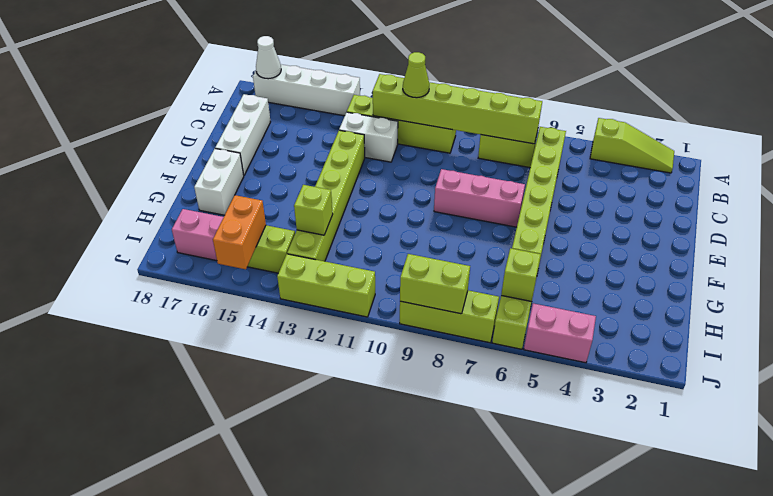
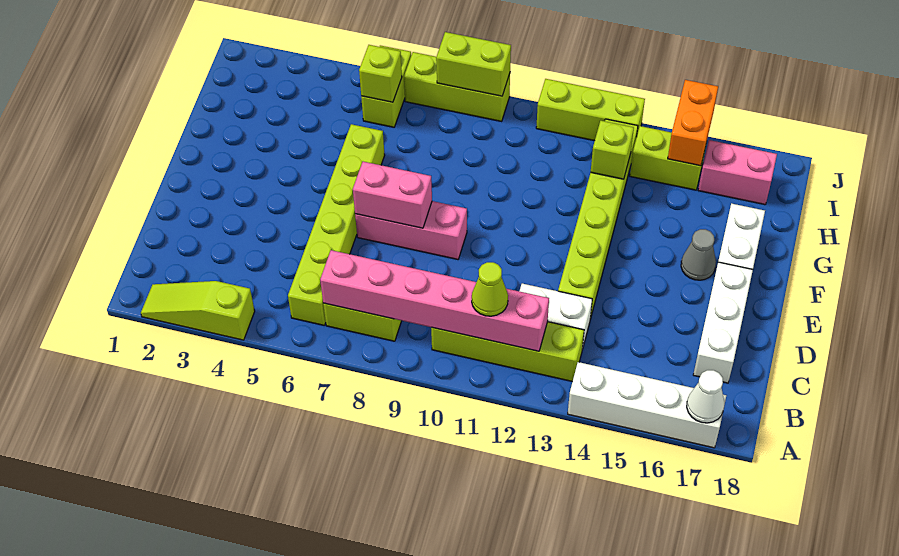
lime brick B7:B12 level 2 -> pink brick B7:B12 level 2
none -> grey cone F16 level 1
pink brick J4:J5 level 1 -> pink brick E7:E8 level 2

